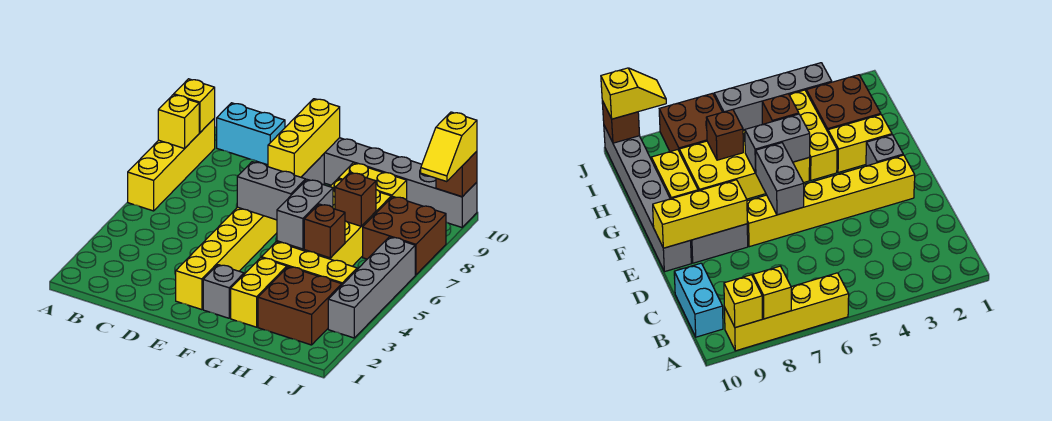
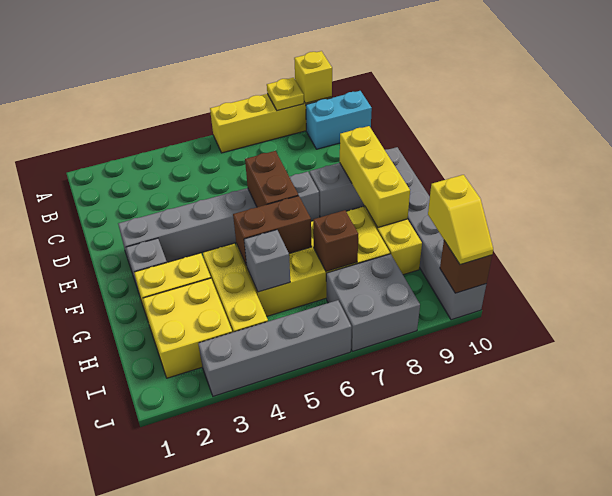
yellow brick A8 level 2 -> yellow plate A8 level 2
cyan brick B10:C10 level 1 -> cyan brick B9:B10 level 1
yellow brick E2:E7 level 1 -> grey brick E2:E7 level 1
grey brick E6:F6 level 2 -> brown brick E6:F6 level 2
yellow brick E8:E10 level 2 -> yellow brick E9:G9 level 2
grey brick G5:G6 level 2 -> brown brick G5:G6 level 2
brown brick H2:I3 level 1 -> yellow brick H2:I3 level 1
brown brick H5 level 2 -> grey brick H5 level 2
brown brick I7:J8 level 1 -> grey brick I7:J8 level 1
yellow slope J9:J10 level 3 top 10 -> yellow slope I10:J10 level 3 top I

